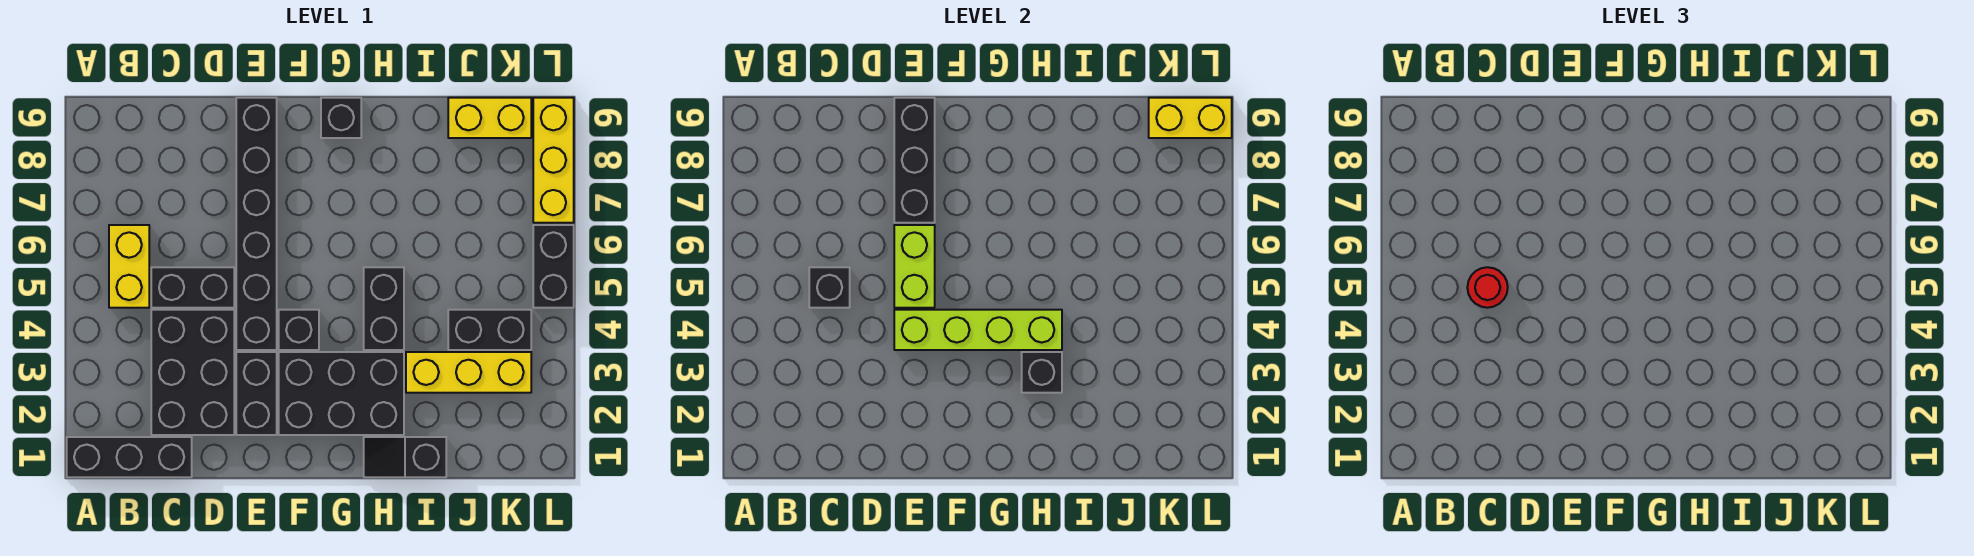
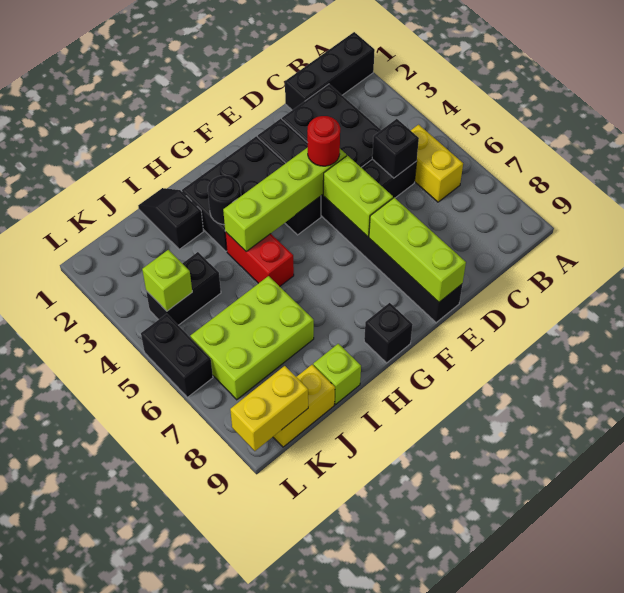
red round brick C5 level 3 -> red round brick E4 level 3
black brick E7:E9 level 2 -> lime brick E7:E9 level 2
black slope H1:I1 level 1 top I -> black slope I1:I2 level 1 top 2
black brick H3 level 2 -> black round brick H3 level 2
black brick H4:H5 level 1 -> red brick H4:H5 level 1
yellow brick I3:K3 level 1 -> none
none -> lime brick I6:K7 level 1
none -> lime brick I9 level 1
none -> lime brick K4 level 2
yellow brick L7:L9 level 1 -> none

